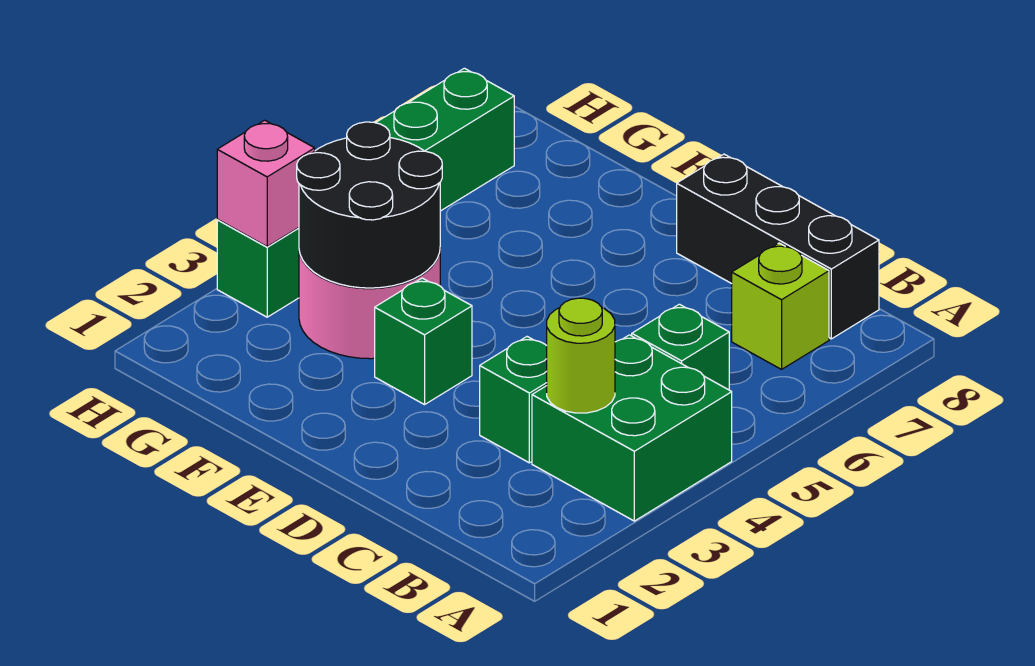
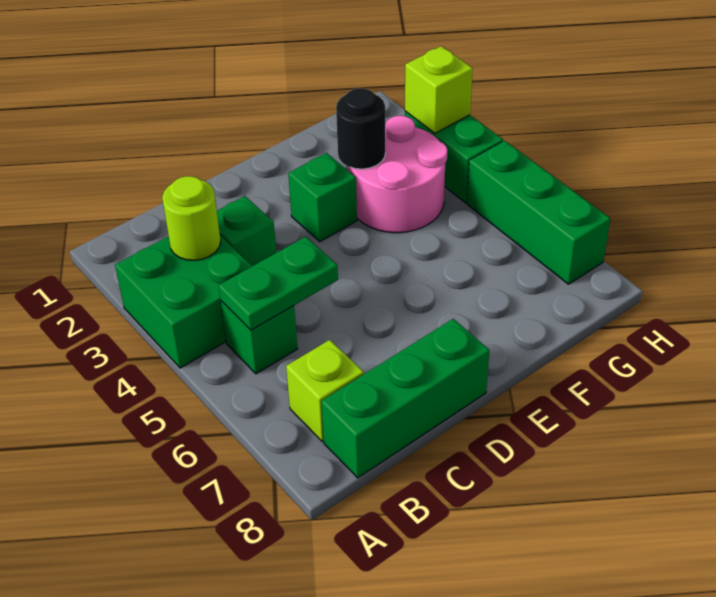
none -> green plate B5:C5 level 2
black brick B8:D8 level 1 -> green brick B8:D8 level 1
black round brick F3:G4 level 2 -> black round brick F3 level 2
pink brick H3 level 2 -> lime brick H3 level 2

